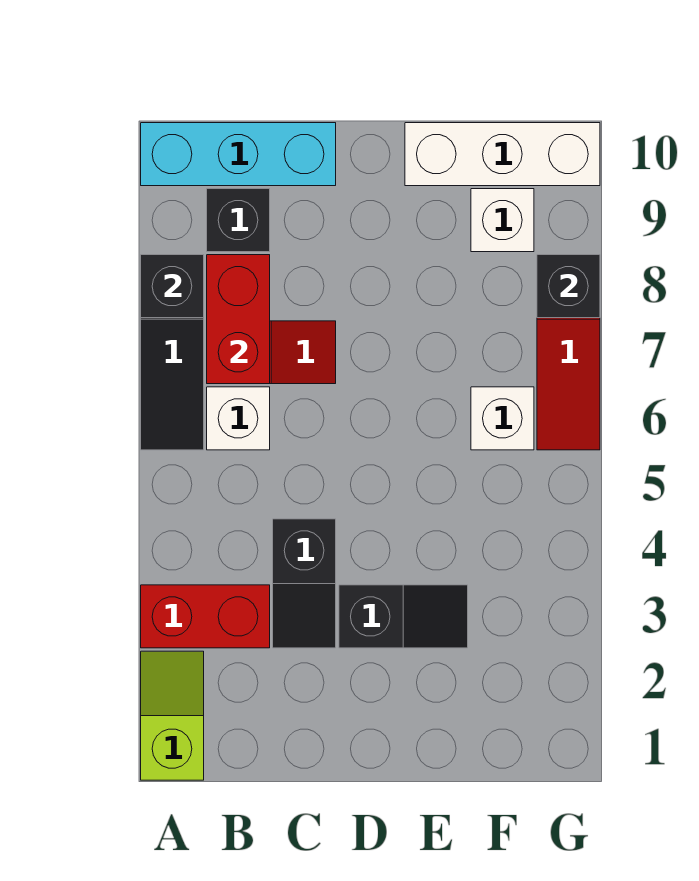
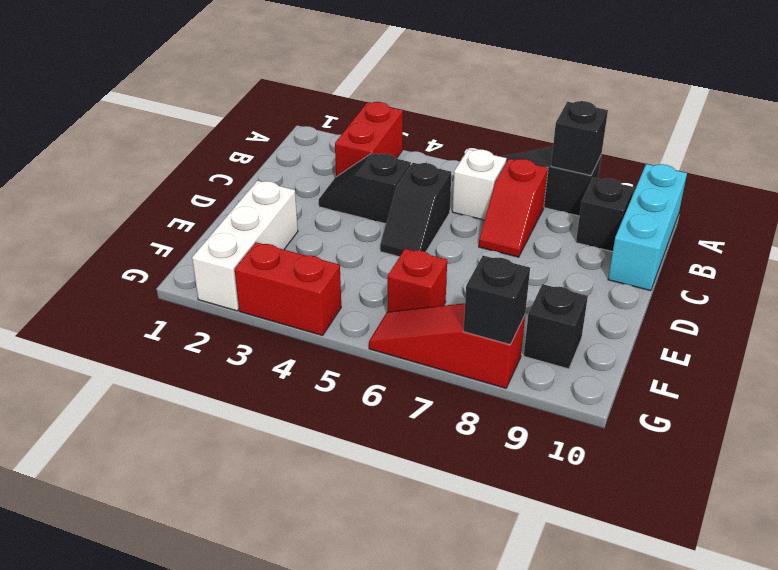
lime slope A1:A2 level 1 top 1 -> none
red brick B7:B8 level 2 -> red brick G3:G4 level 1
black slope D3:E3 level 1 top D -> black slope C5:D5 level 1 top C
white brick E10:G10 level 1 -> white brick E2:G2 level 1
white brick F6 level 1 -> red brick F6 level 1
white brick F9 level 1 -> black brick F9 level 1

